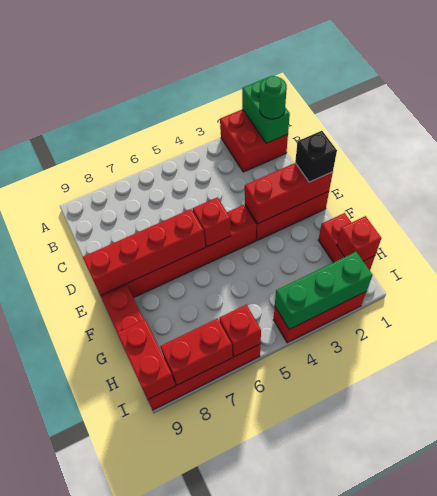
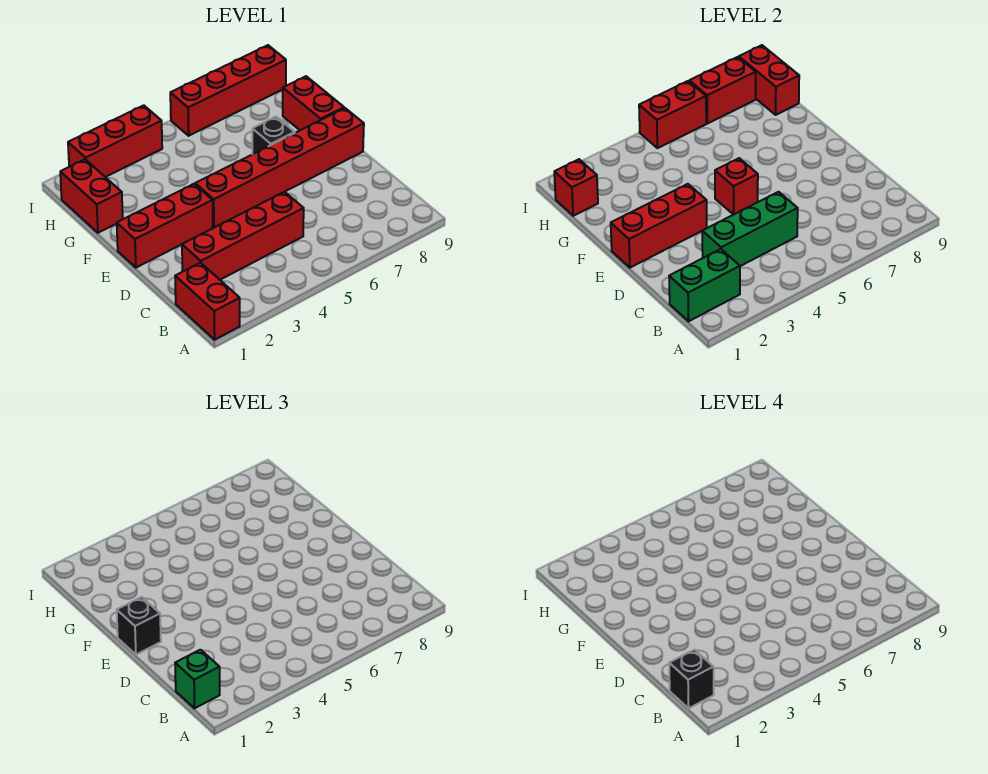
red brick A1:B2 level 1 -> red brick A1:B1 level 1
green brick A1:B1 level 2 -> green brick B1:B2 level 2
green round brick B1 level 3 -> green brick B1 level 3
none -> black brick B1 level 4
red brick E6:E9 level 2 -> red brick C2:C5 level 1
none -> black brick F7 level 1
green brick I2:I4 level 2 -> green brick C3:C5 level 2
red brick I6 level 2 -> red brick I5:I6 level 2

